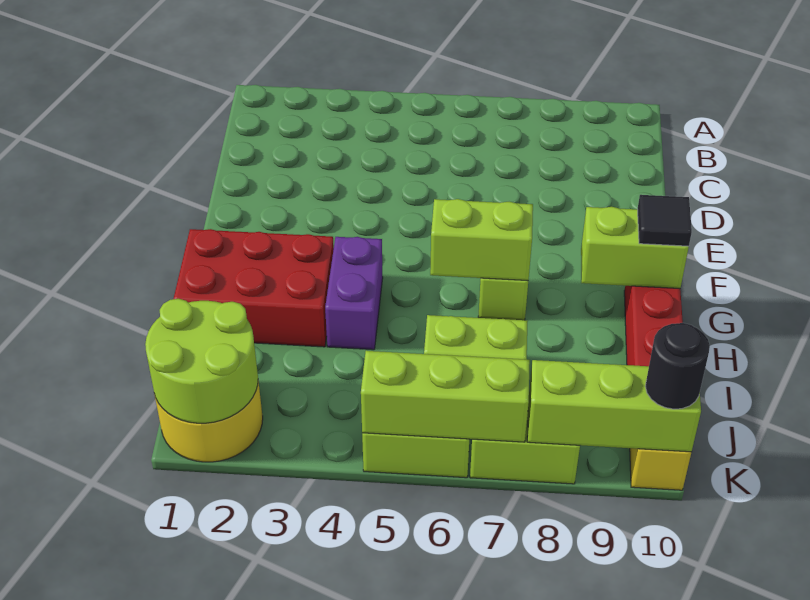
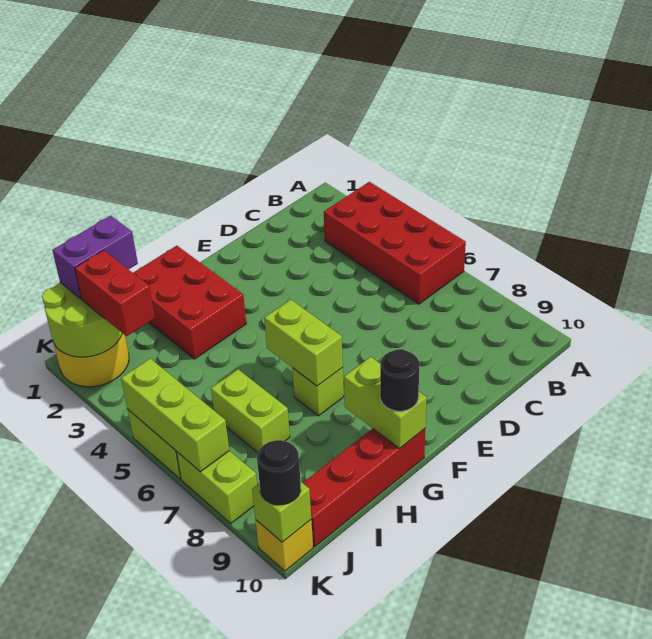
none -> red brick A3:B6 level 1
purple brick G4:H4 level 1 -> purple brick I1:J1 level 3
black tile G10 level 3 -> black round brick G10 level 3
none -> red brick J2:J3 level 3
lime brick K8:K10 level 2 -> lime brick K10 level 2

